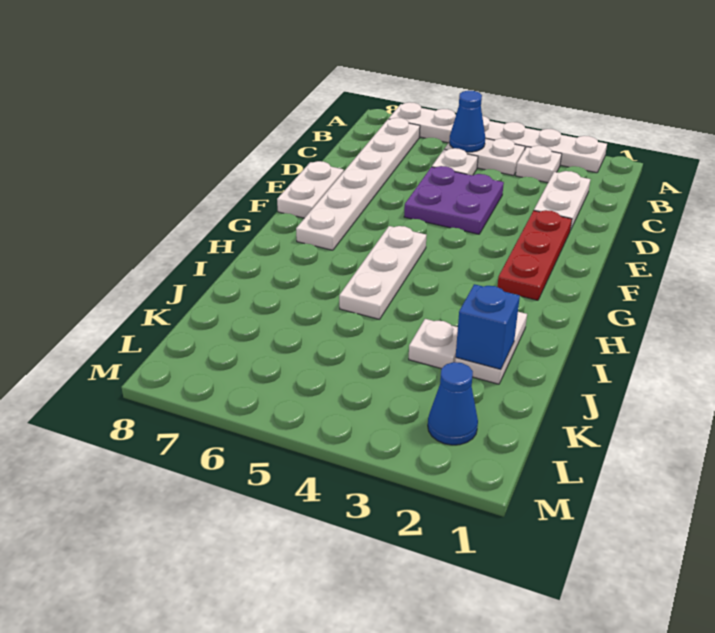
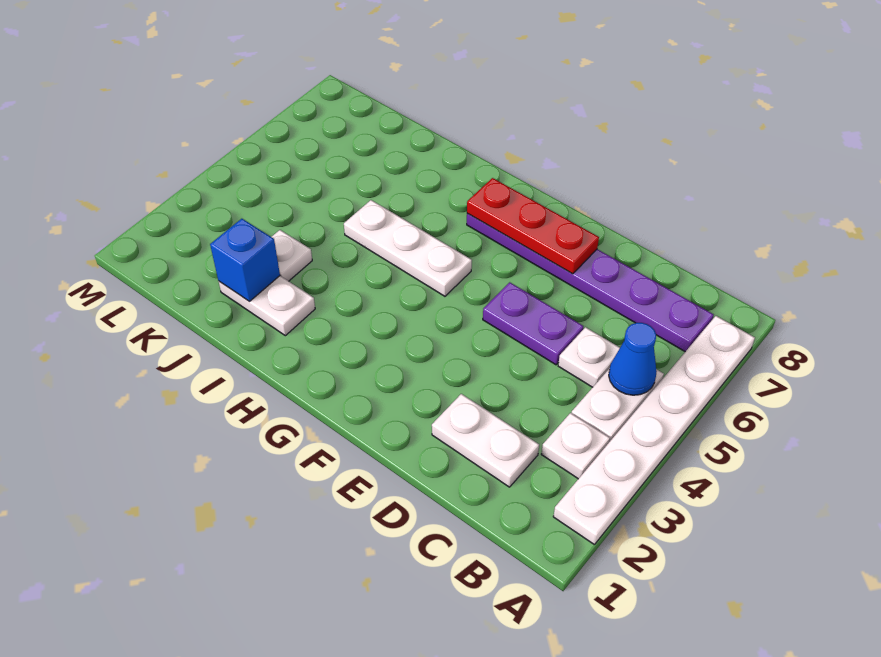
white plate B7:G7 level 1 -> purple plate B7:G7 level 1
purple plate D4:E5 level 1 -> purple plate D5:E5 level 1
red plate E2:G2 level 1 -> red plate E7:G7 level 2
white plate E8:F8 level 1 -> none
blue cone L2 level 1 -> none

